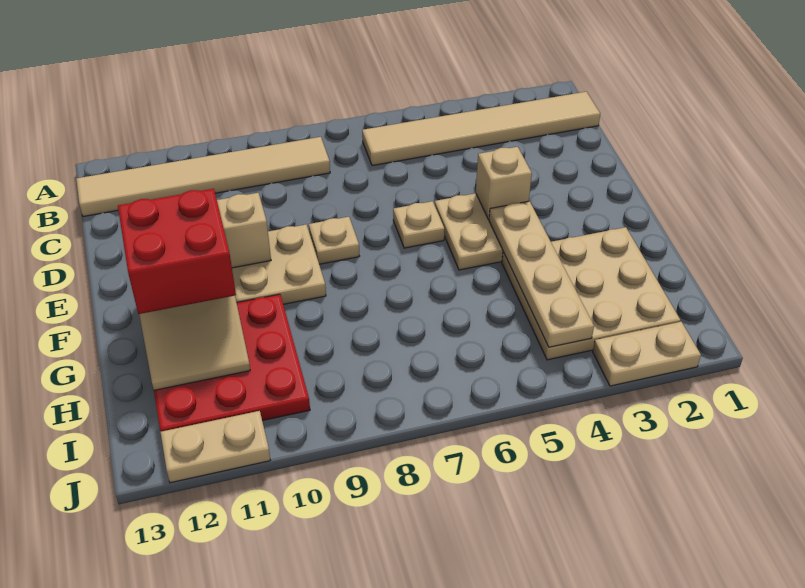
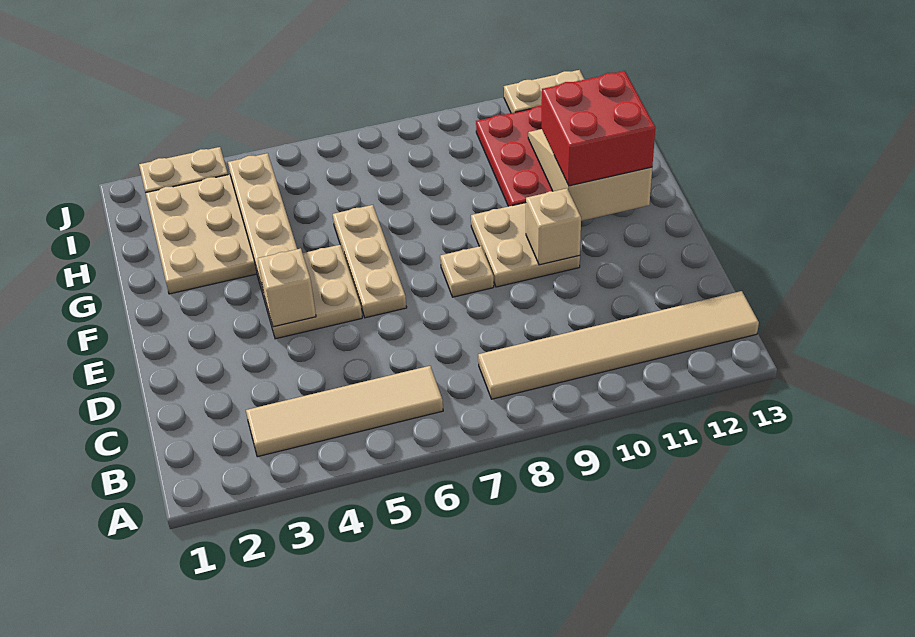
tan tile B1:B6 level 1 -> tan tile B3:B6 level 1
tan plate E6 level 1 -> tan plate E6:G6 level 1

